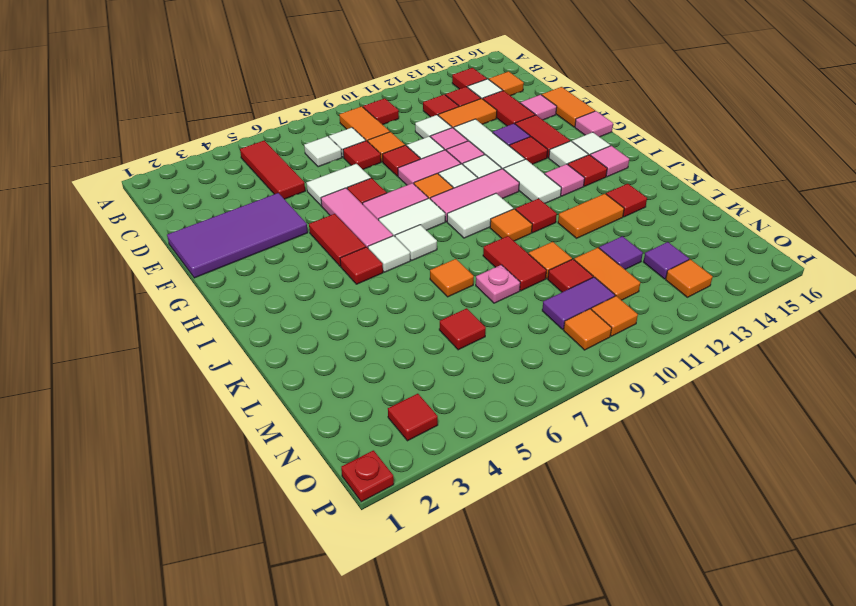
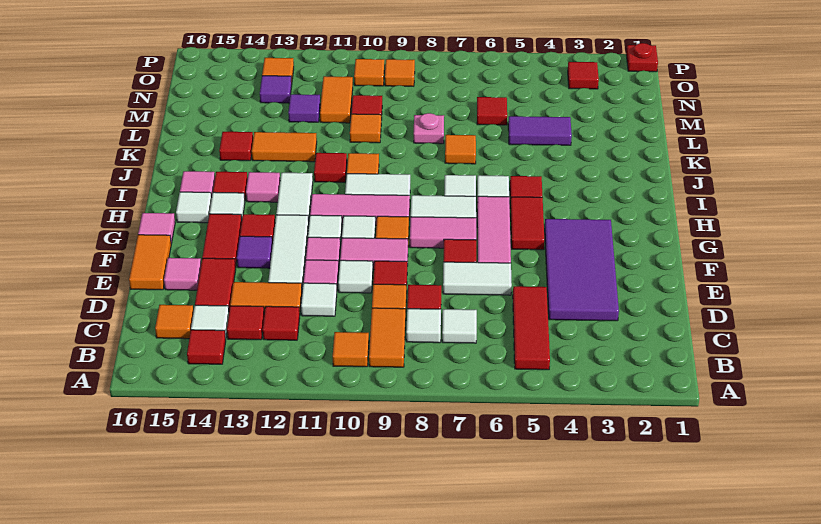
red tile B10 level 1 -> orange tile B10 level 1
purple tile E1:F4 level 1 -> purple tile D3:G4 level 1
red tile K9:L9 level 1 -> none
purple tile N9:N10 level 1 -> purple tile L4:L5 level 1

